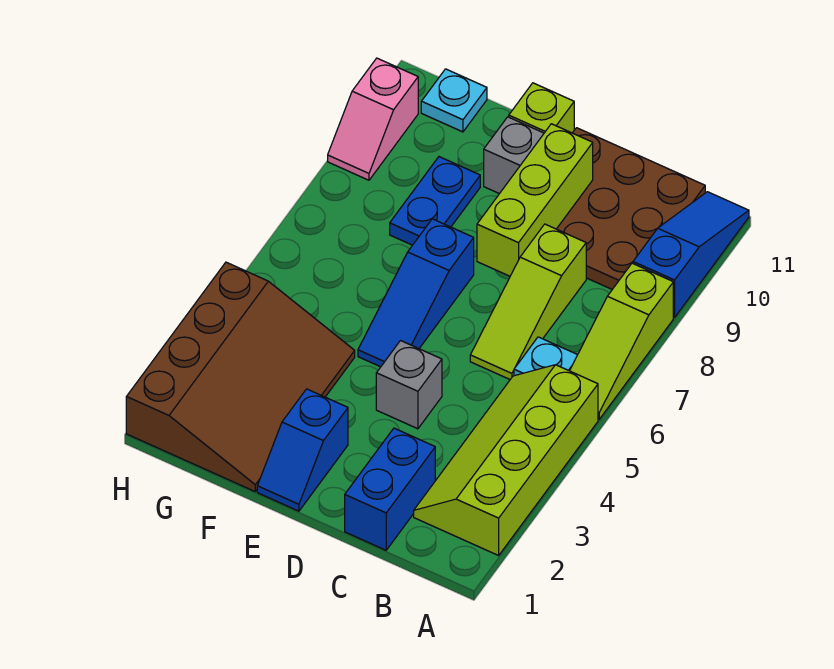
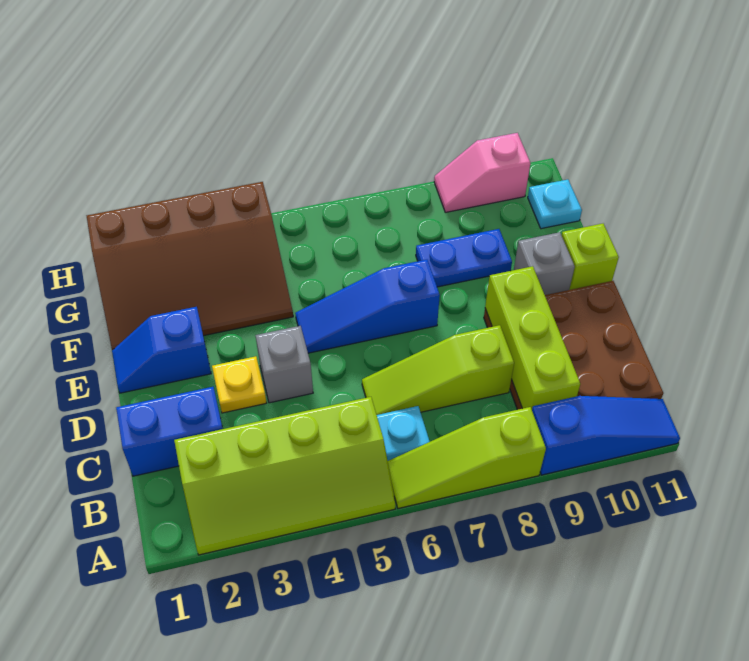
lime slope A2:B5 level 1 top A -> lime slope A2:B5 level 1 top B
none -> yellow plate D3 level 1
lime brick D8:D10 level 2 -> lime brick B9:D9 level 2

